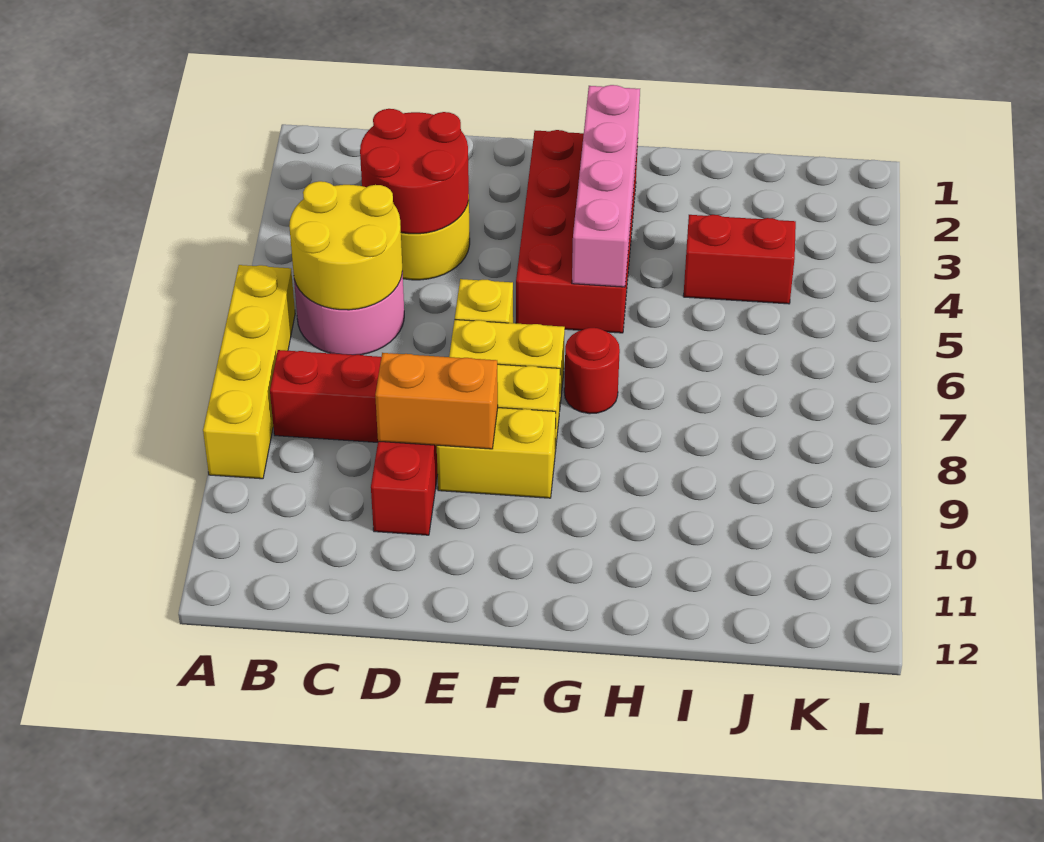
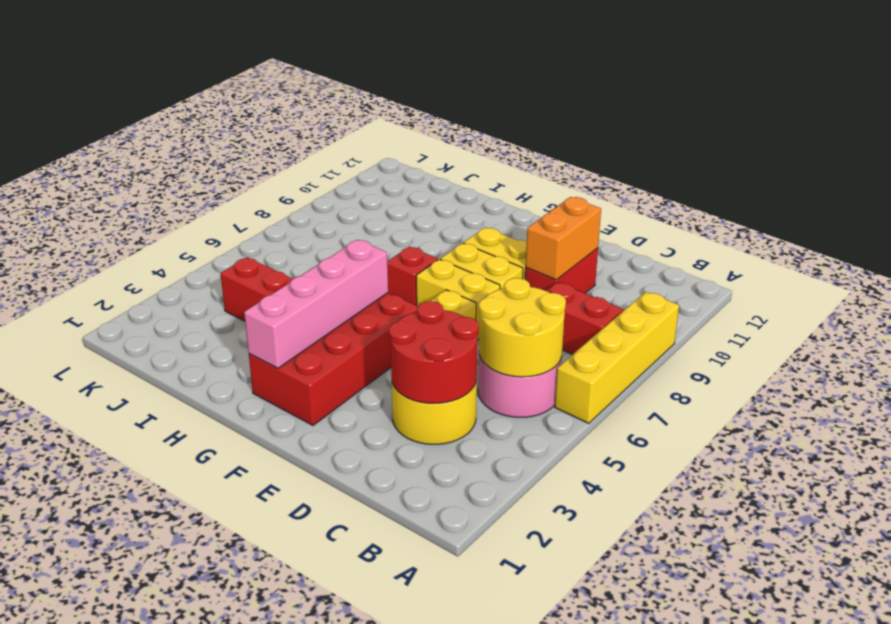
orange brick D9:E9 level 2 -> orange brick D9:D10 level 2
red round brick G7 level 1 -> red brick G7 level 1

